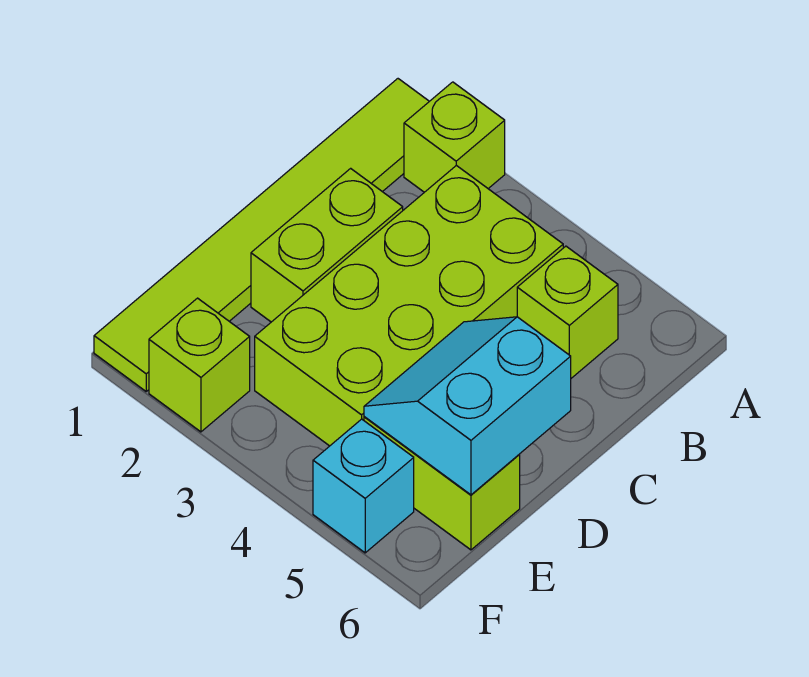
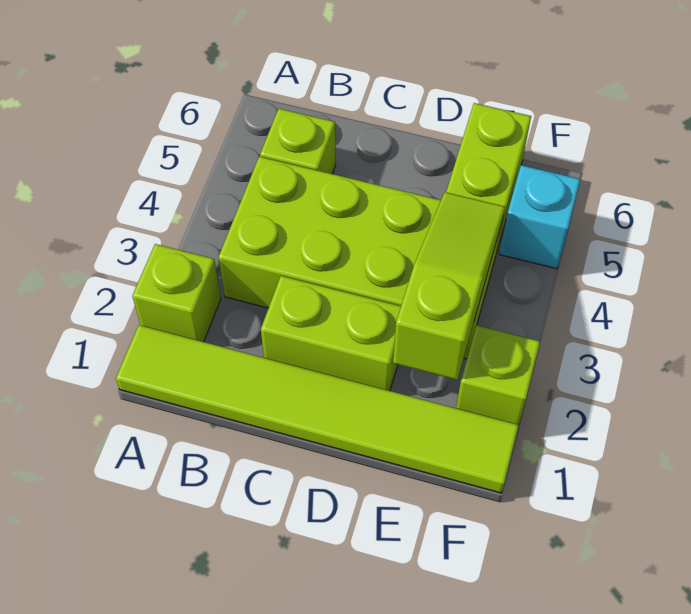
cyan slope D5:E6 level 2 top 6 -> none
none -> lime slope E2:E4 level 2 top 2

